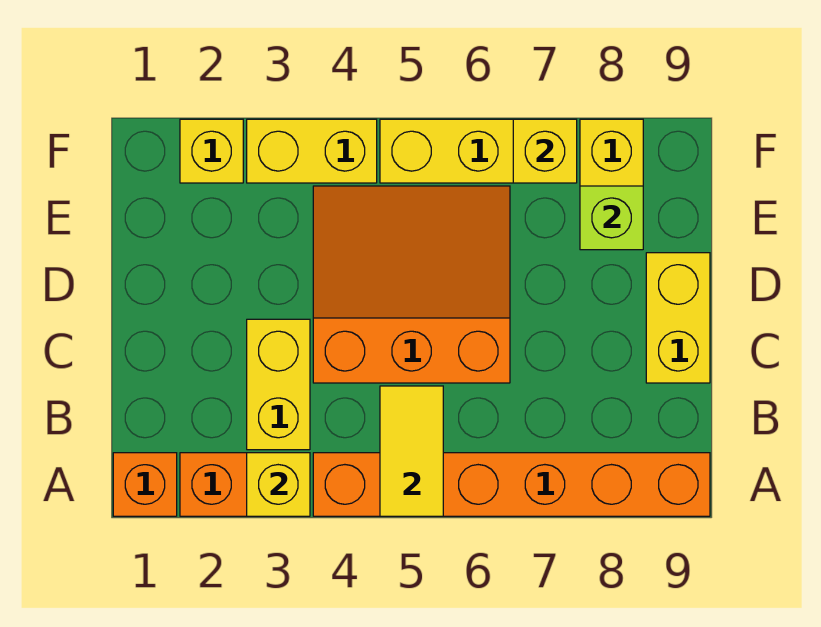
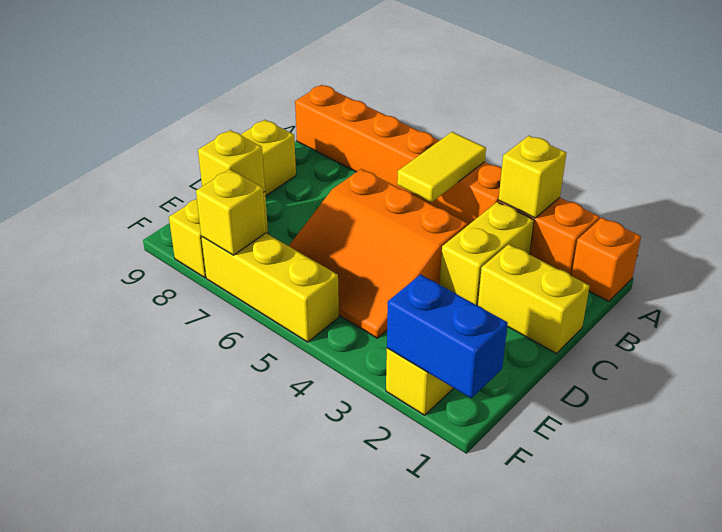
lime brick E8 level 2 -> yellow brick E8 level 2
none -> blue brick F1:F2 level 2
yellow brick F3:F4 level 1 -> yellow brick C1:C2 level 1

